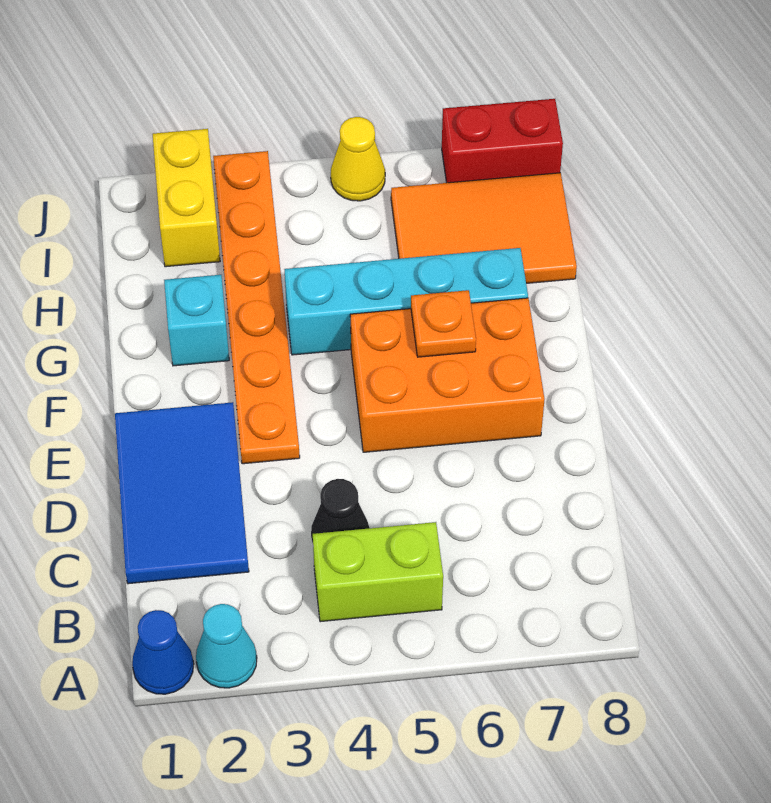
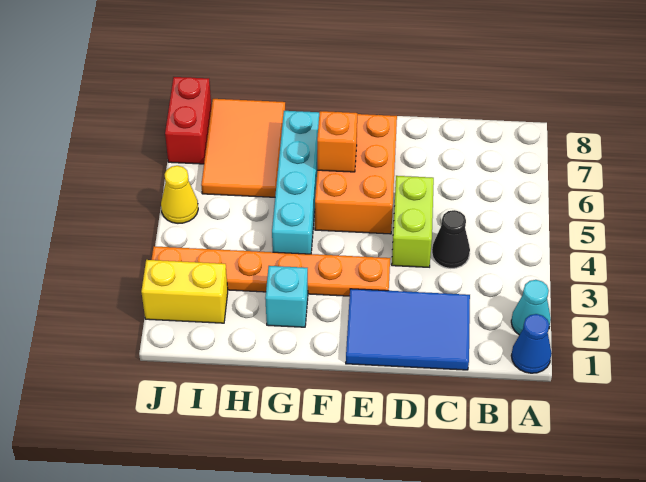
lime brick B4:B5 level 1 -> lime brick D4:D5 level 1
orange plate F6 level 2 -> orange brick F6 level 2

